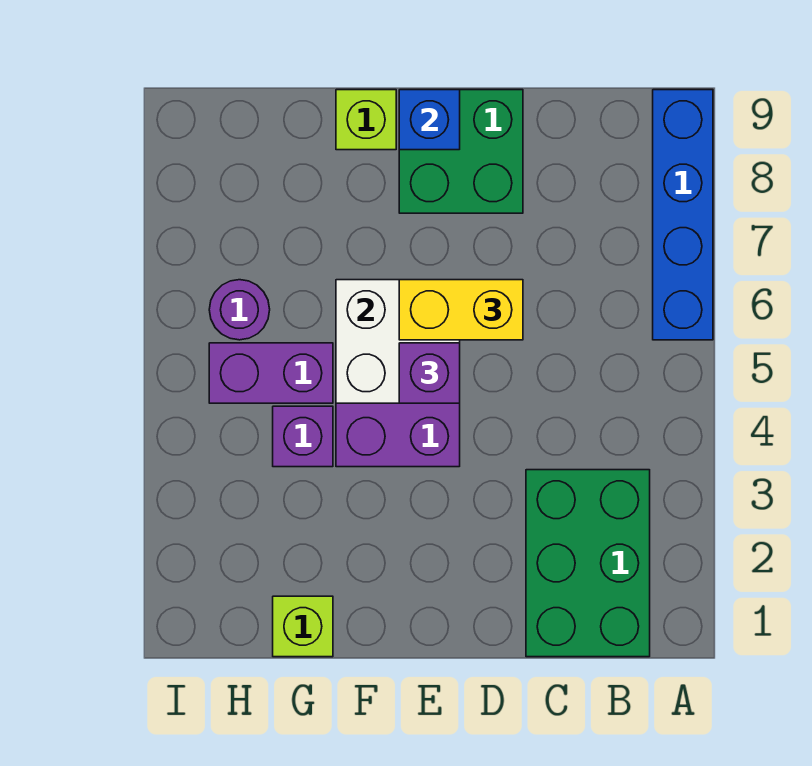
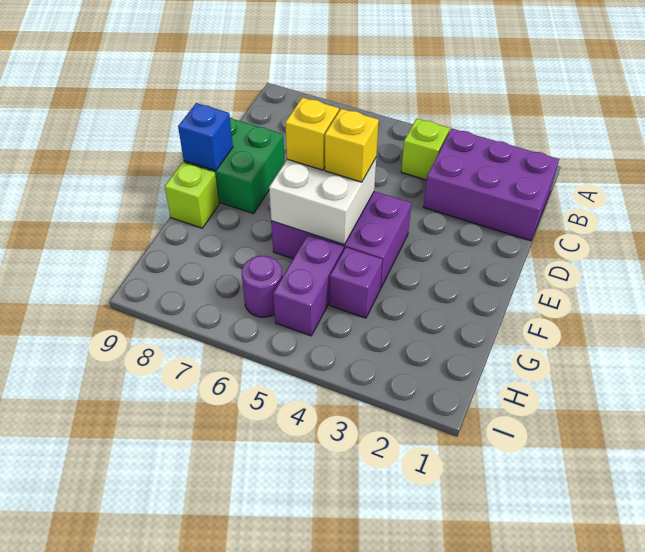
blue brick A6:A9 level 1 -> none
green brick B1:C3 level 1 -> purple brick B1:C3 level 1
yellow brick D6:E6 level 3 -> yellow brick E6 level 3
purple brick E5 level 3 -> yellow brick E5 level 3
lime brick G1 level 1 -> lime brick B4 level 1

